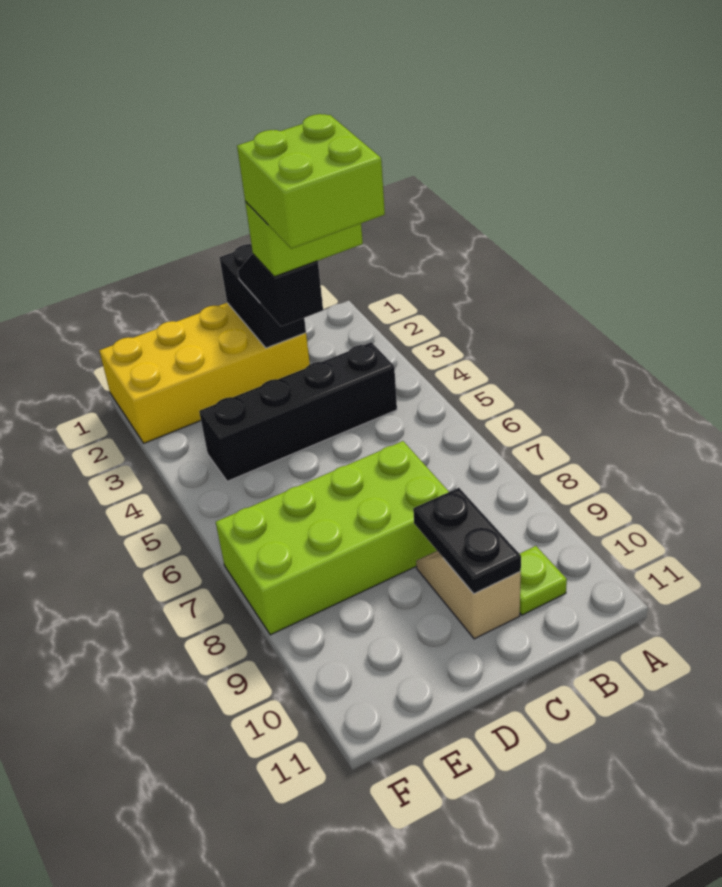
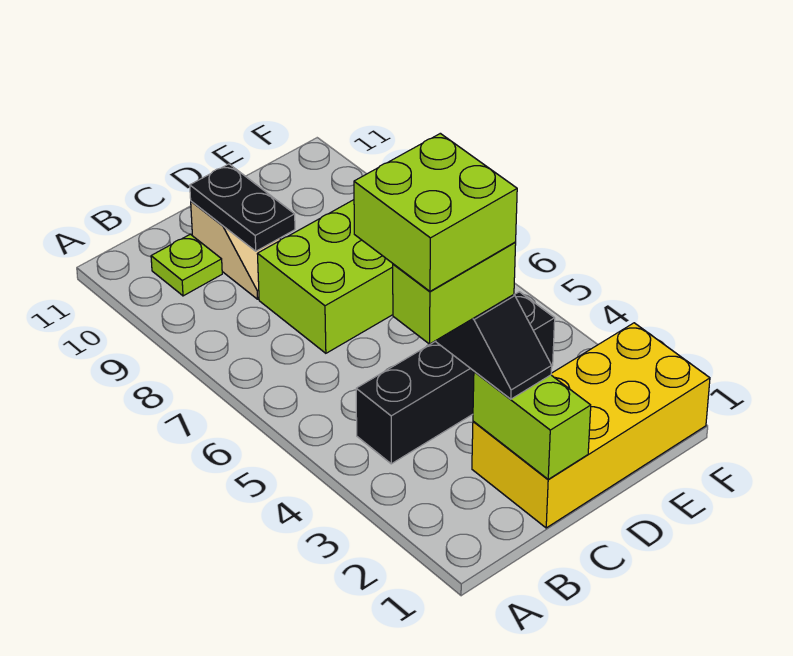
black brick C1:C2 level 2 -> lime brick C1:C2 level 2

